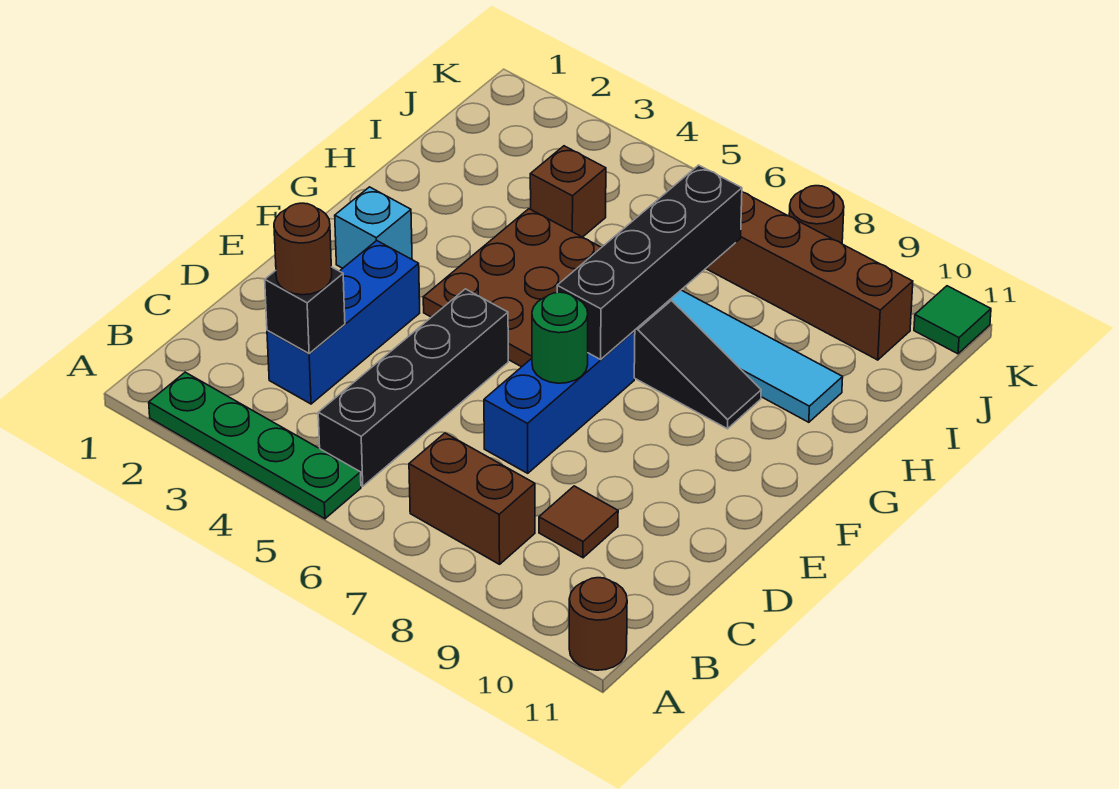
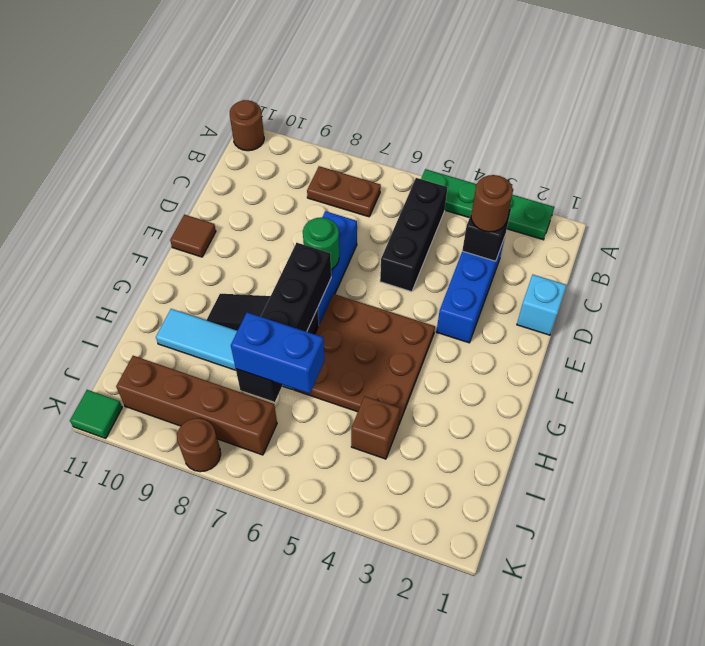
black brick B5:E5 level 1 -> black brick B5:D5 level 1
brown brick B7:B8 level 1 -> brown plate B7:B8 level 1
brown tile C9 level 1 -> brown tile E11 level 1
cyan brick F2 level 1 -> cyan brick D1 level 1
none -> blue brick I6:I7 level 3

